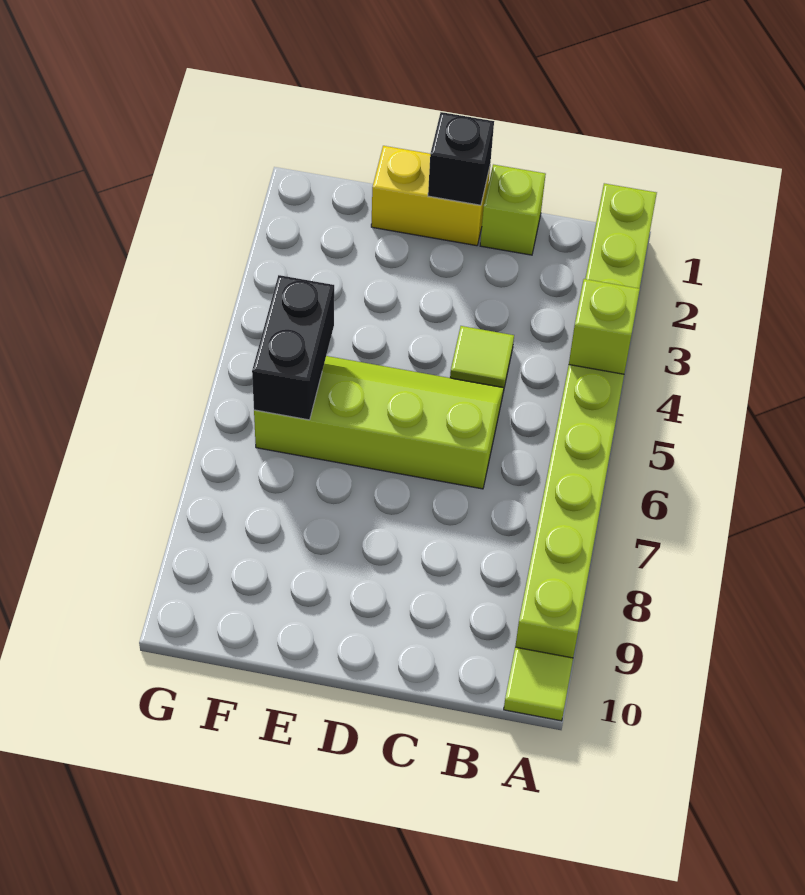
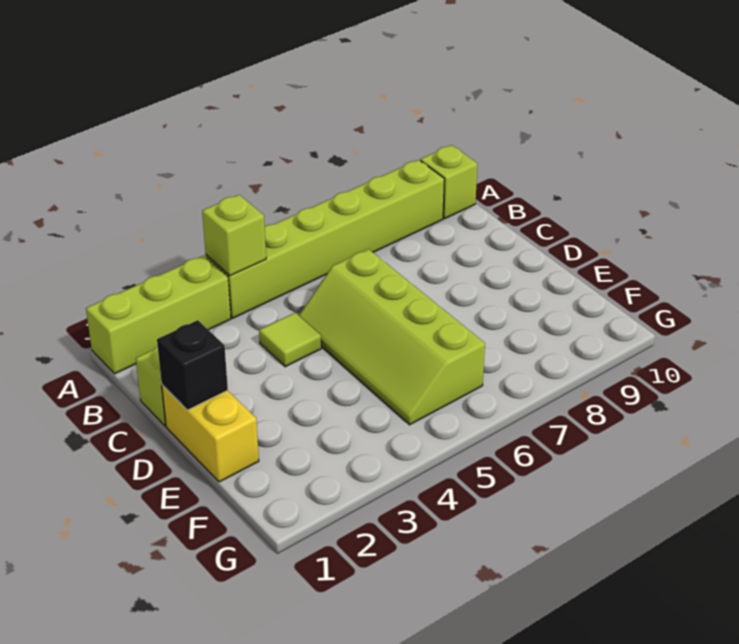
lime tile A10 level 1 -> lime brick A10 level 1
black brick F5:F6 level 2 -> none

